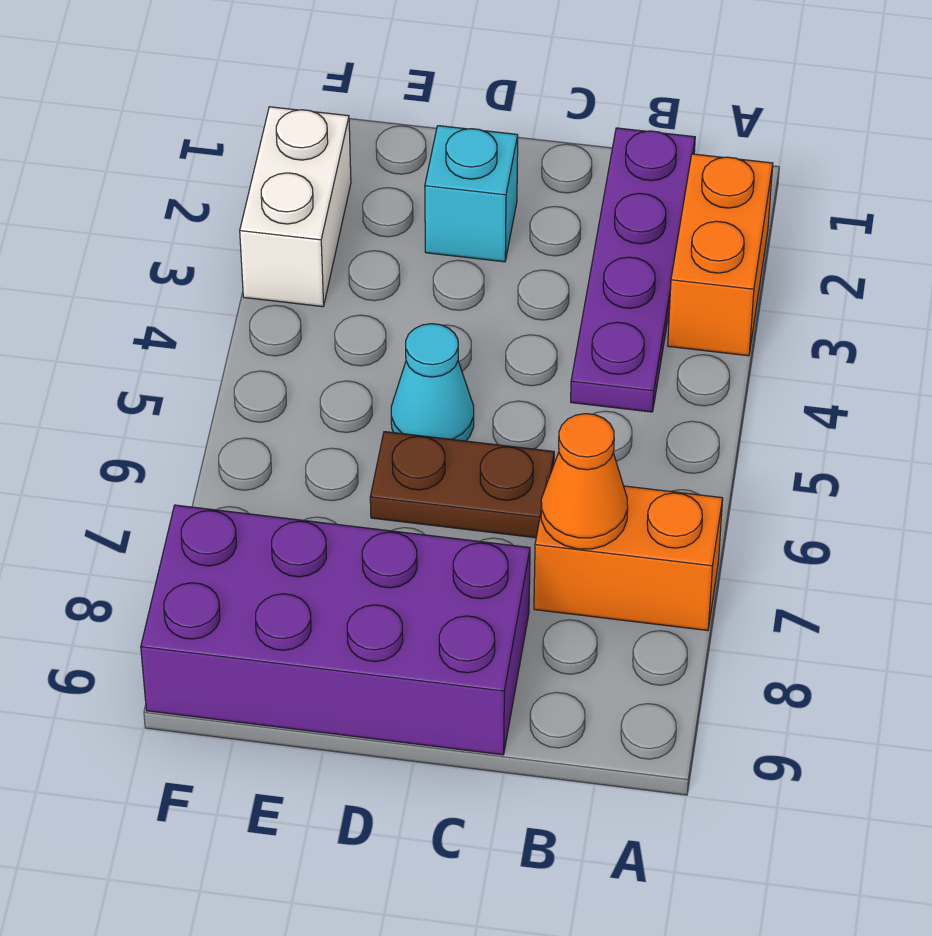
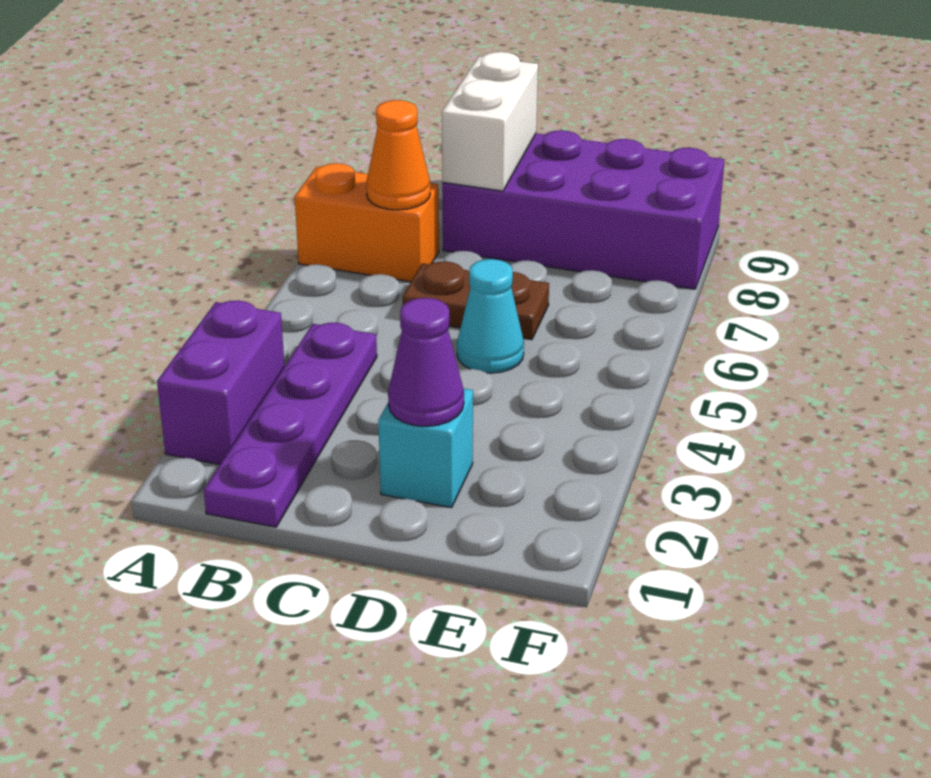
orange brick A2:A3 level 1 -> purple brick A2:A3 level 1
none -> purple cone D2 level 2
white brick F2:F3 level 1 -> white brick C8:C9 level 2

